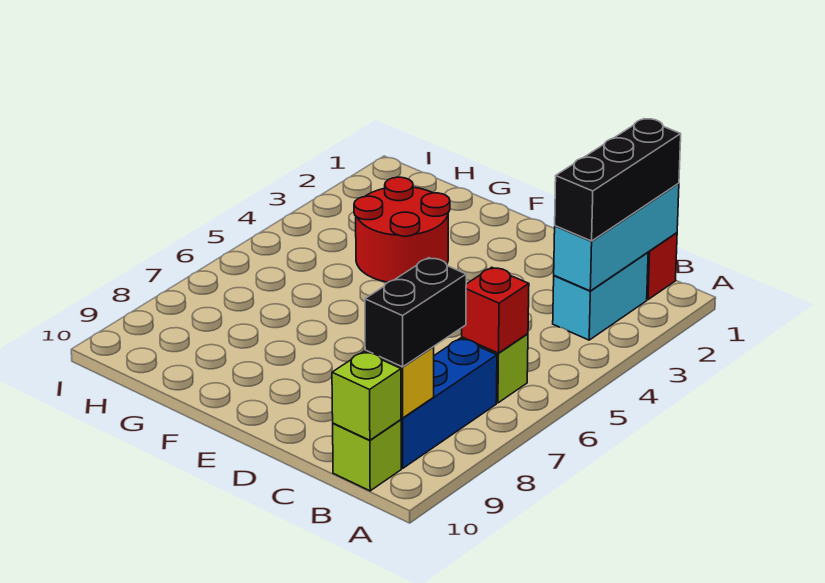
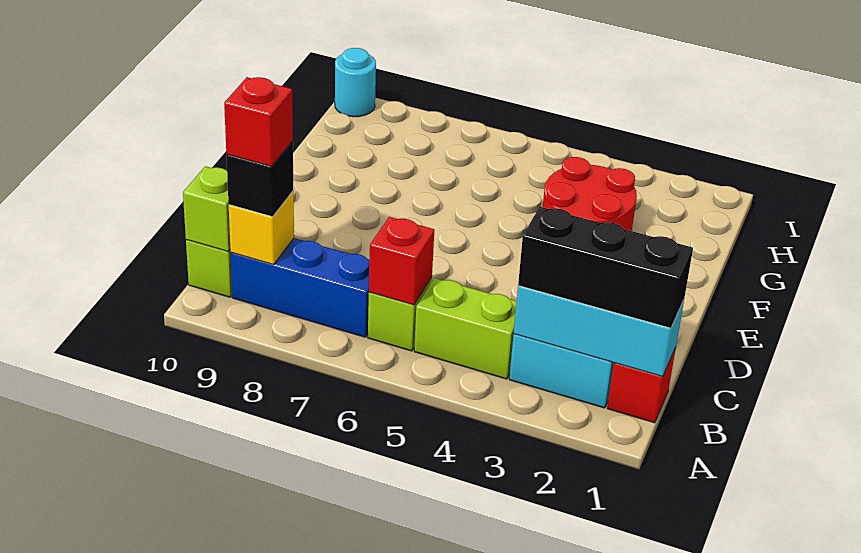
none -> lime brick B4:B5 level 1
black brick B8:B9 level 3 -> black brick B9 level 3
none -> red brick B9 level 4
none -> cyan round brick I10 level 1

